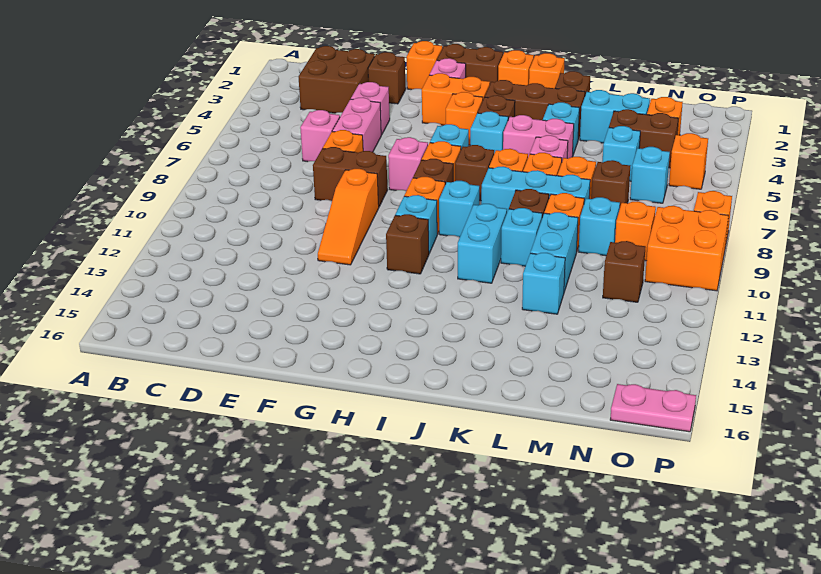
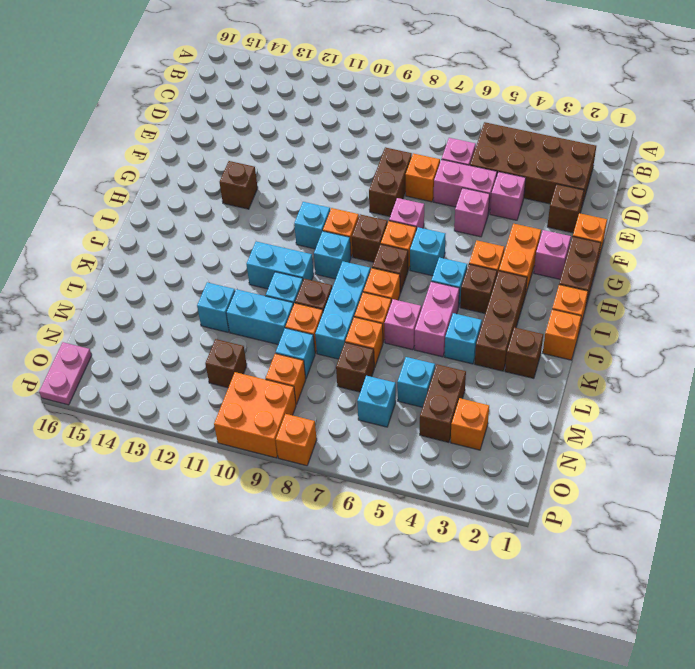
brown brick C2:D3 level 1 -> brown brick C2:D5 level 1
none -> pink brick F5 level 1
orange slope F9:F11 level 1 top 9 -> none
brown brick H11 level 1 -> brown brick G13 level 1
cyan brick L3:M3 level 1 -> none
orange brick O5 level 1 -> none

